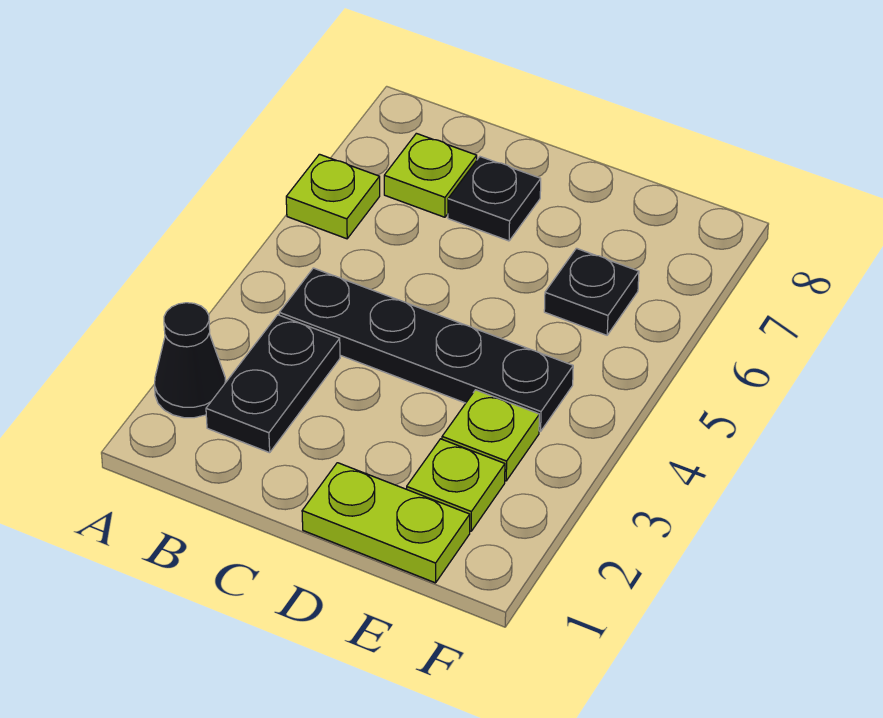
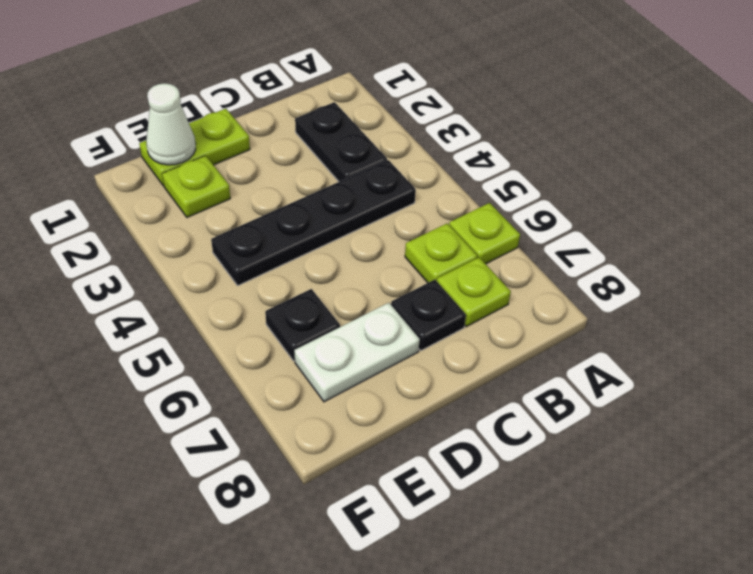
black cone A2 level 1 -> none
none -> white plate D7:E7 level 1
none -> white cone E1 level 2
lime plate E3 level 1 -> lime plate B6 level 1

